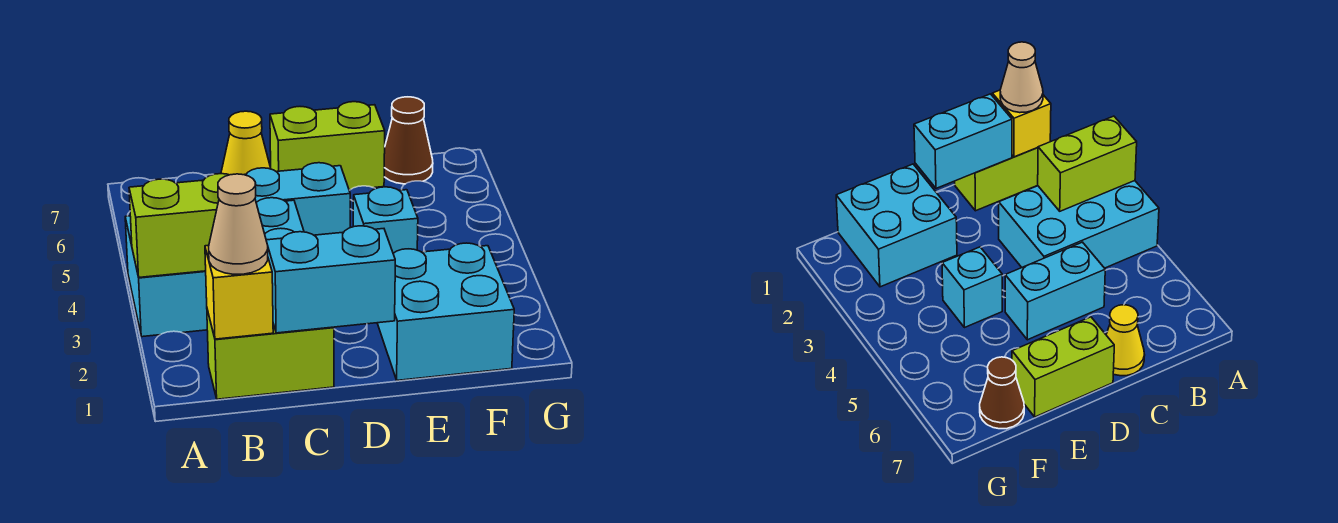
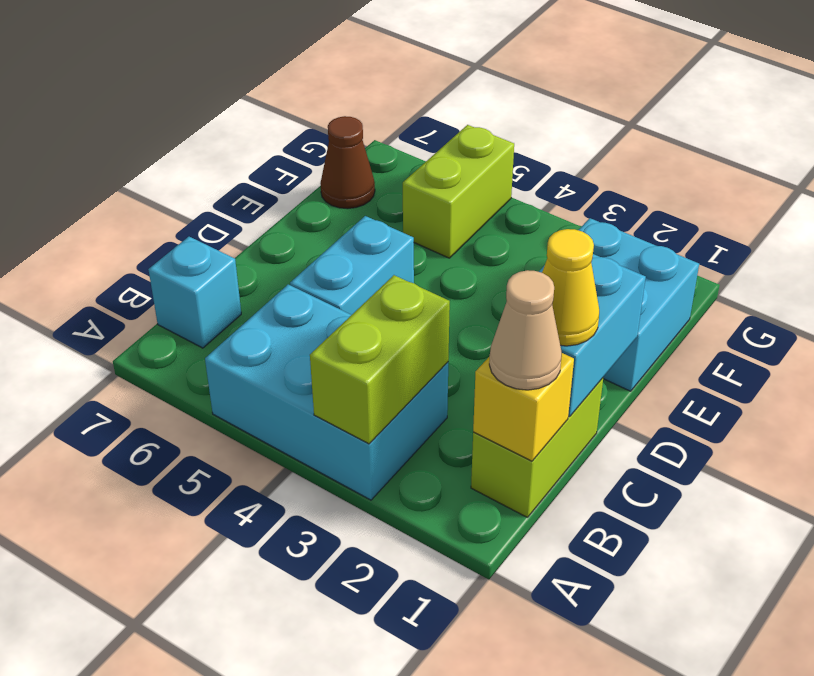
cyan brick A3:C4 level 1 -> cyan brick A3:B5 level 1
yellow cone C7 level 1 -> yellow cone C1 level 3
lime brick D7:E7 level 1 -> lime brick F5:G5 level 1
cyan brick E4 level 1 -> cyan brick B7 level 1

